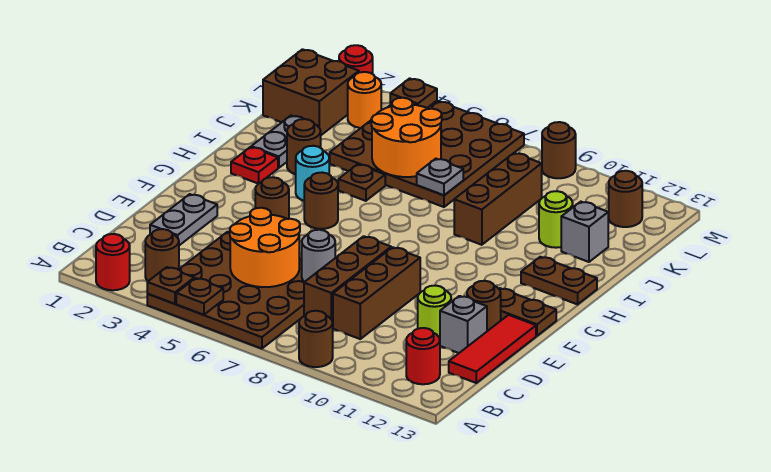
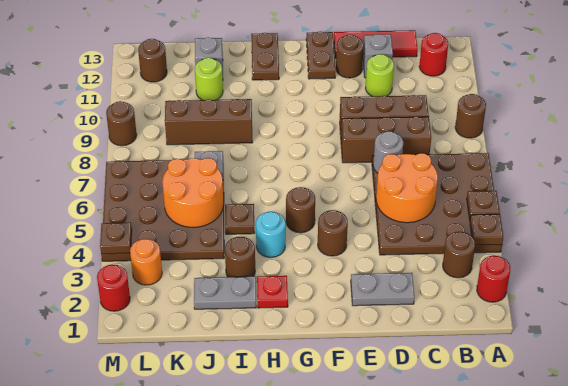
brown brick K1:L2 level 1 -> none

